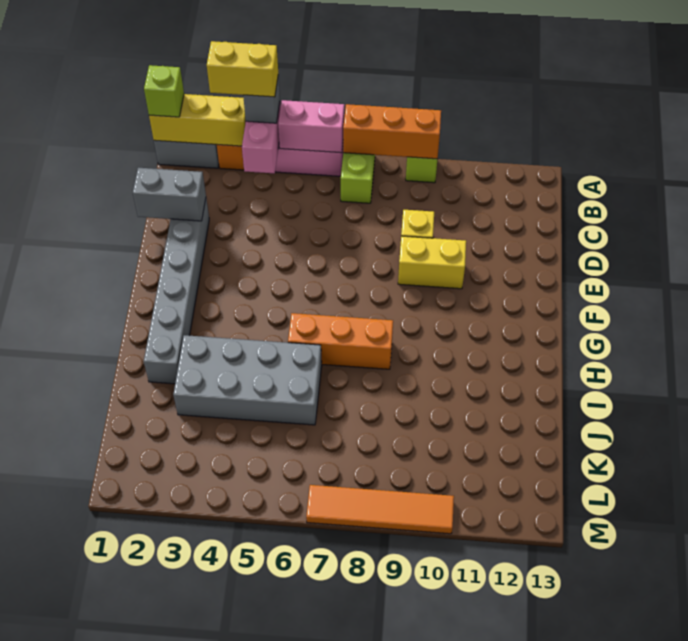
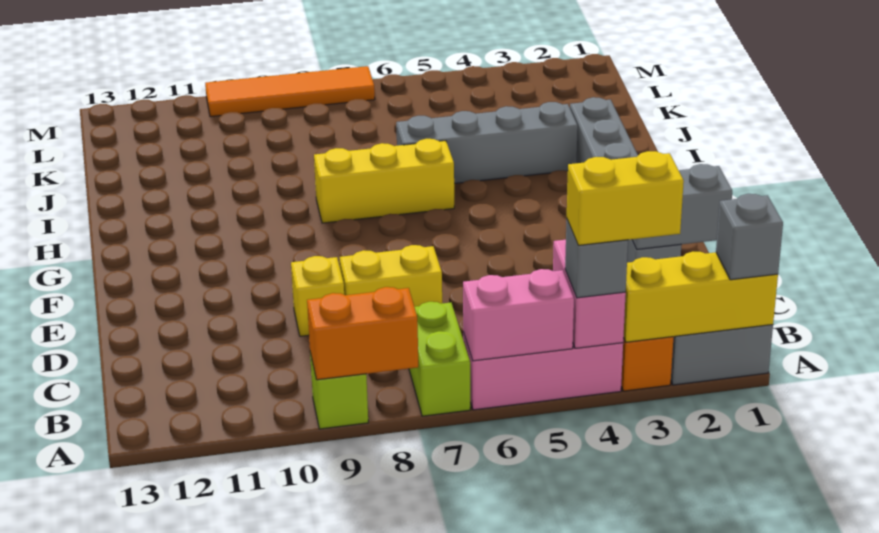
lime brick A1 level 3 -> grey brick A1 level 3
orange brick A7:A9 level 2 -> orange brick A8:A9 level 2
yellow brick E9:E10 level 1 -> yellow brick D7:D8 level 1
orange brick H6:H8 level 1 -> yellow brick H6:H8 level 1
grey brick I3:J6 level 1 -> grey brick I3:I6 level 1

